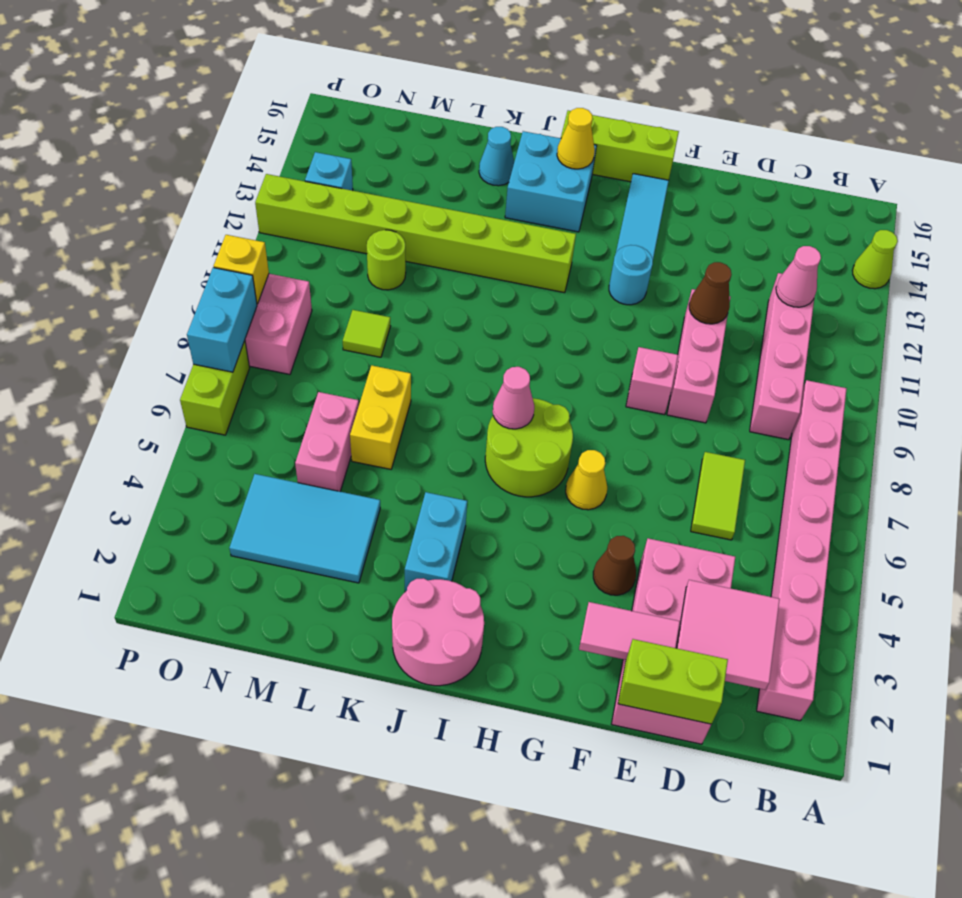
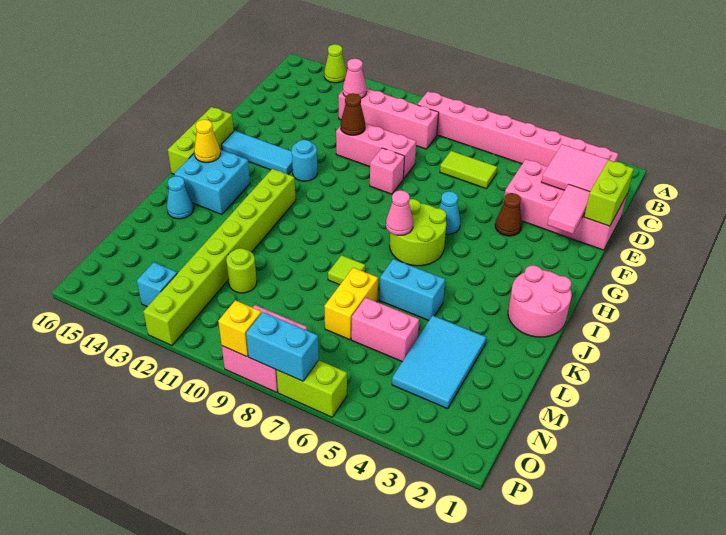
yellow cone G6 level 1 -> cyan cone G6 level 1
cyan brick J3:J4 level 1 -> cyan brick K5:K6 level 1
yellow brick L6:L7 level 1 -> yellow brick L7:M7 level 1
lime tile M9 level 1 -> lime tile K8 level 1

